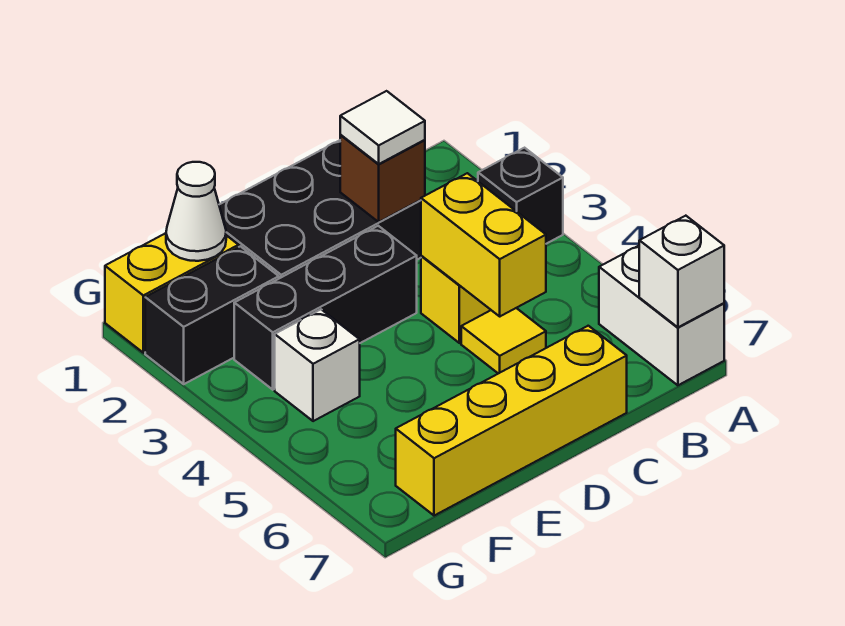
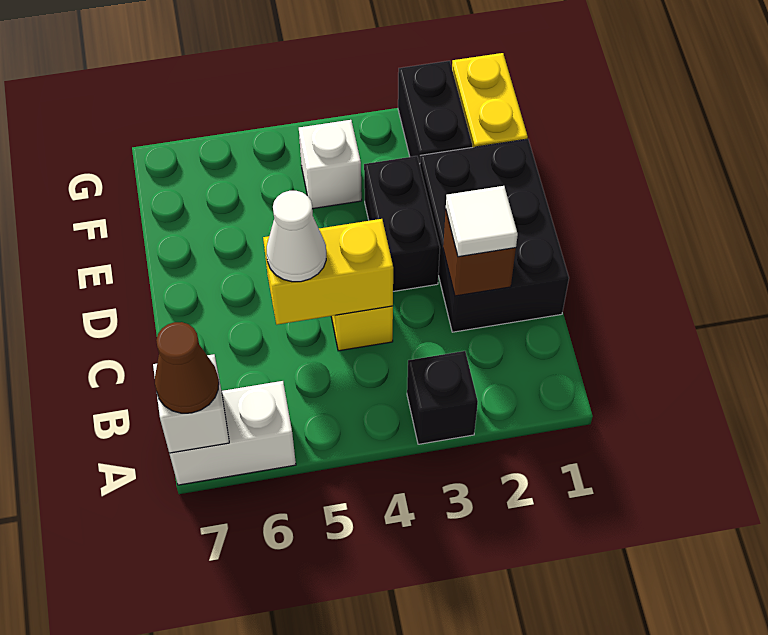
none -> brown cone A7 level 3
yellow tile C5 level 1 -> none
yellow brick C7:F7 level 1 -> none
black brick D3:F3 level 1 -> black brick D3:E3 level 1
white cone F1 level 2 -> white cone C5 level 3

